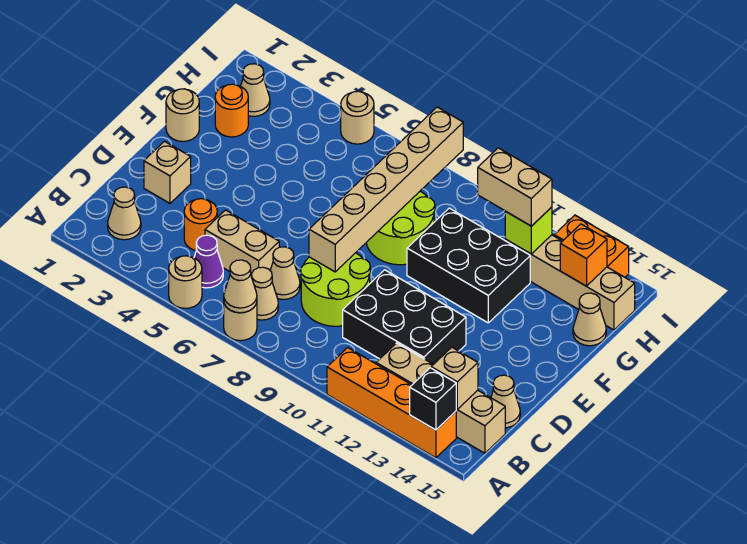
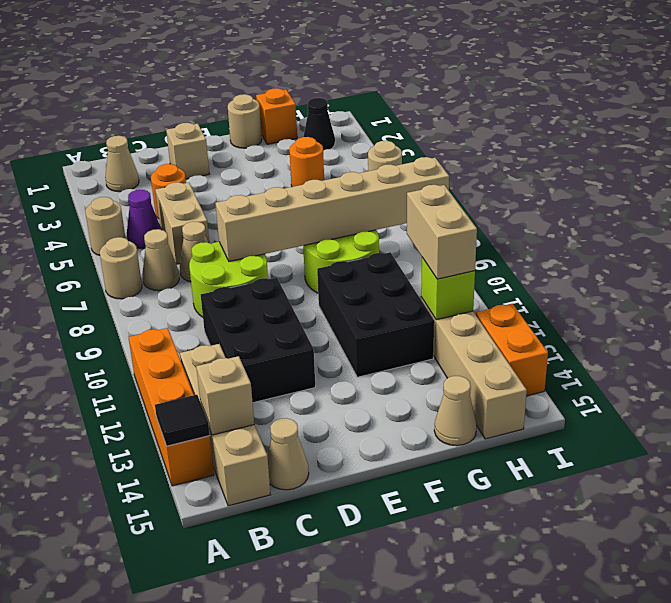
tan cone A7 level 2 -> none
black brick A14 level 2 -> black tile A14 level 2
orange round brick G2 level 1 -> orange round brick G4 level 1
tan cone H2 level 1 -> black cone H2 level 1
orange brick H14 level 2 -> orange brick G1 level 1

